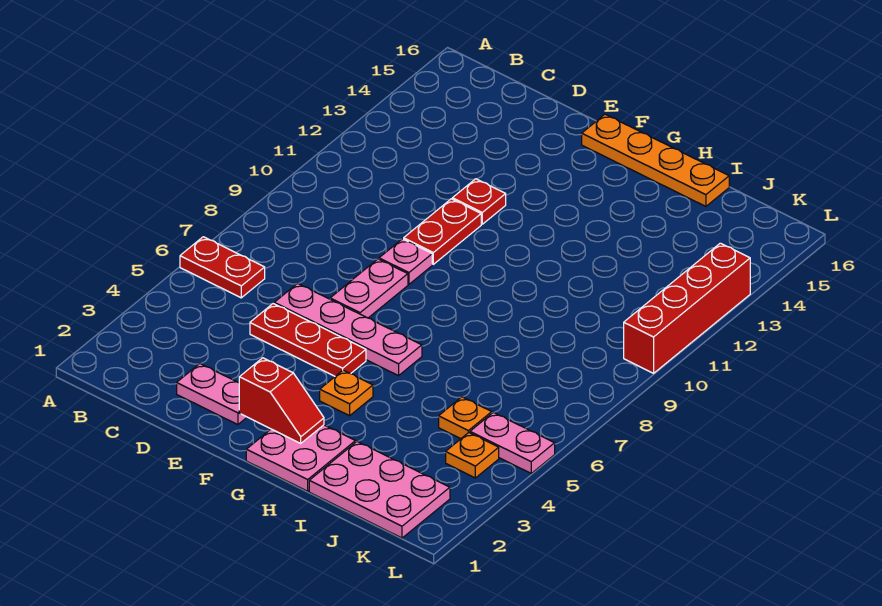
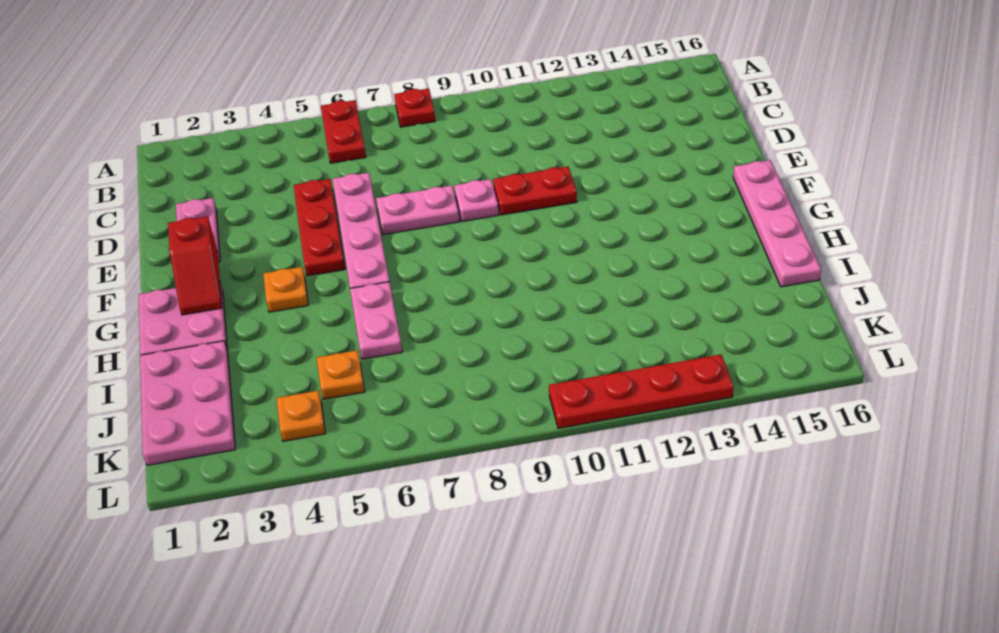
red plate E12 level 1 -> red plate A8 level 1
orange plate F16:I16 level 1 -> pink plate F16:I16 level 1
pink plate K5:L5 level 1 -> pink plate H6:I6 level 1
red brick L10:L13 level 1 -> red plate L10:L13 level 1

